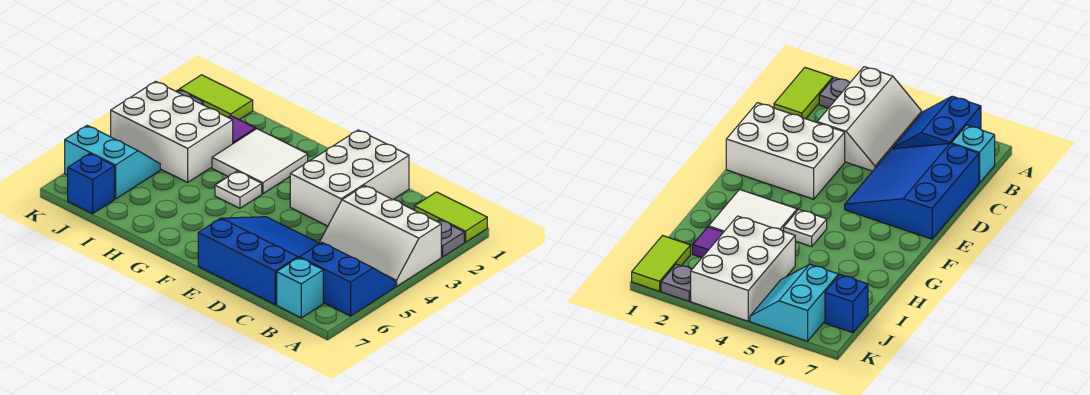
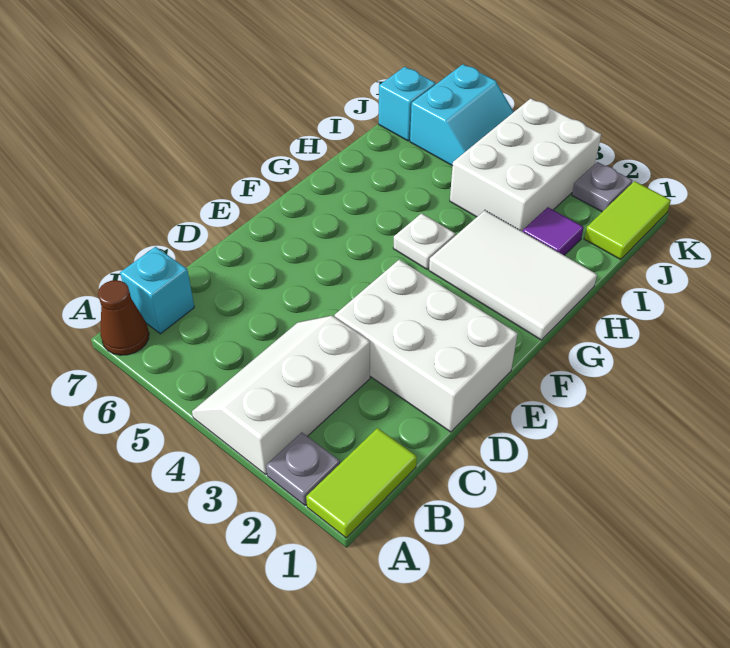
blue slope A5:B6 level 1 top 6 -> none
none -> brown cone A7 level 1
blue slope C5:E7 level 1 top 7 -> none
white tile G2:H3 level 1 -> white tile G1:H3 level 1
blue brick J7 level 1 -> cyan brick J7 level 1

